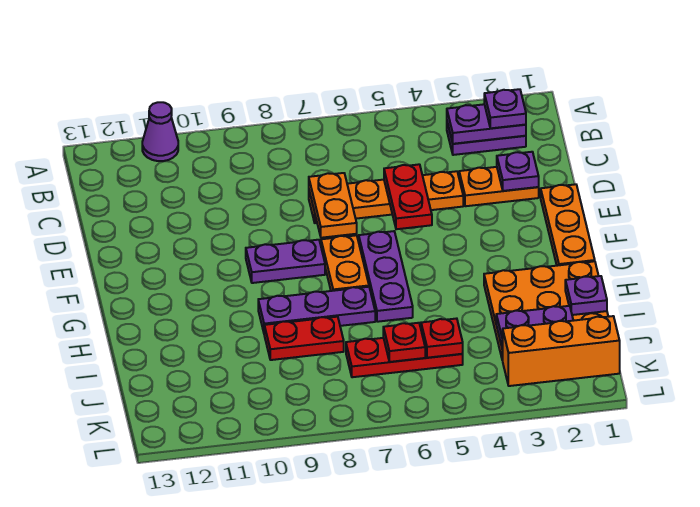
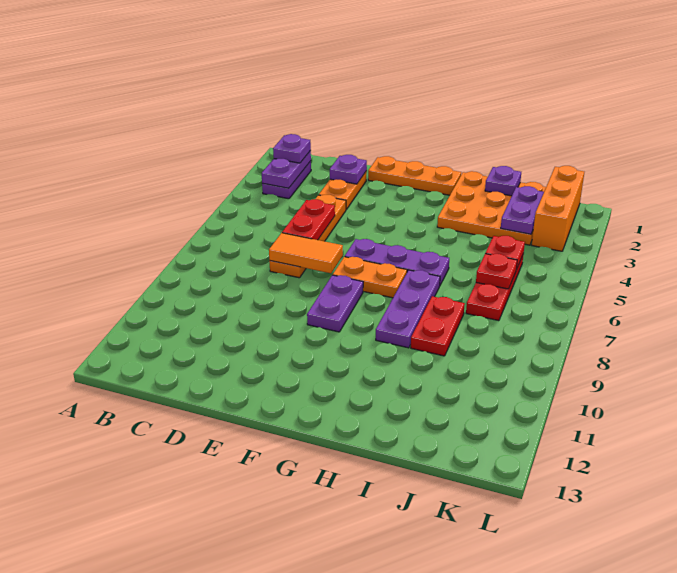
purple cone A11 level 1 -> none
red plate D5:E5 level 2 -> red plate D5:D6 level 2
orange plate D7:E7 level 2 -> orange tile D7:E7 level 2

